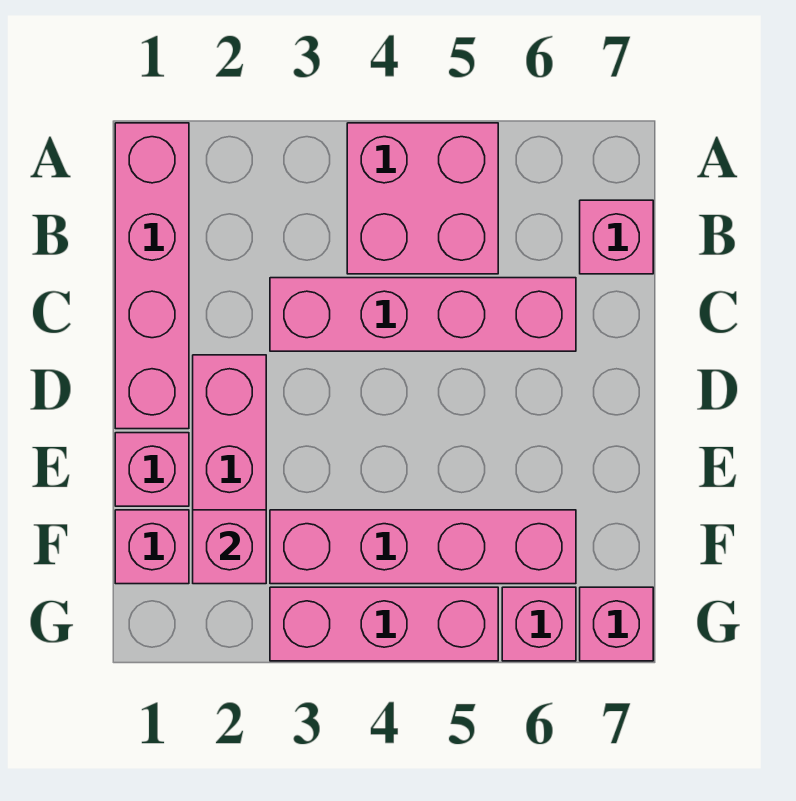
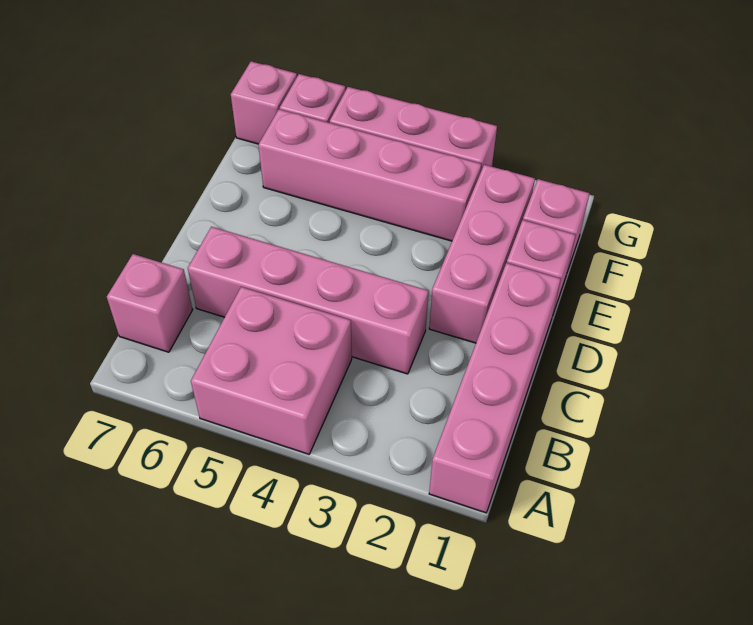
pink brick F2 level 2 -> none

